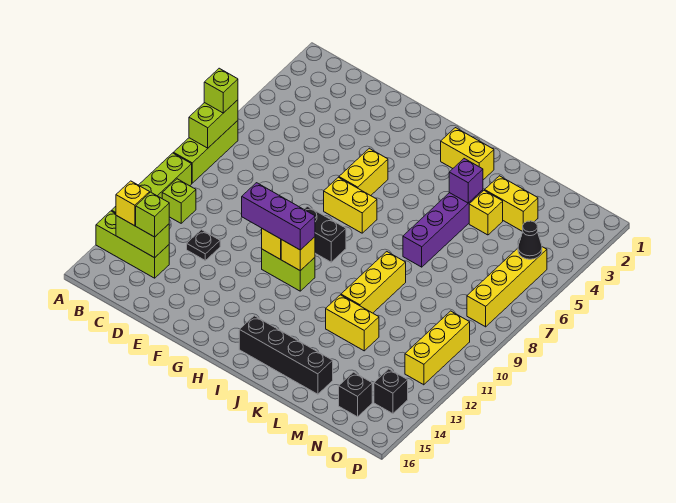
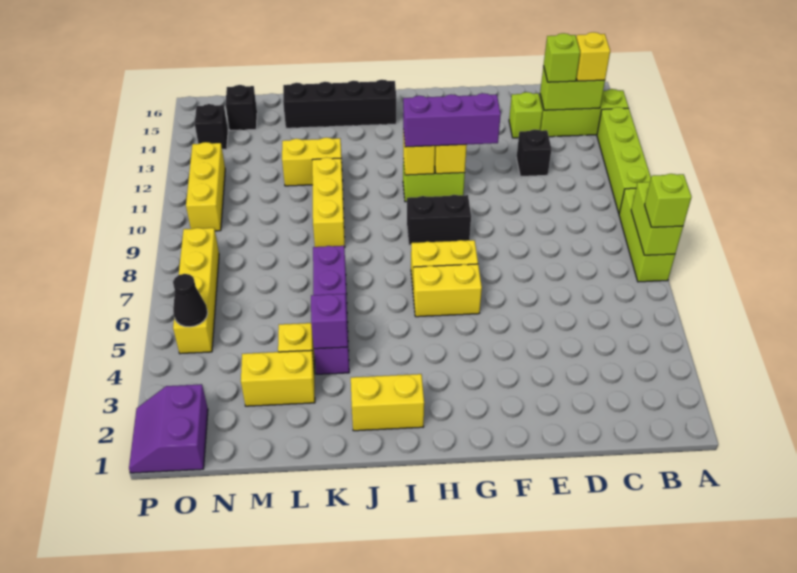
lime brick B11 level 1 -> lime brick D14 level 1
black plate D12 level 1 -> black brick D12 level 1
yellow brick G5:G6 level 1 -> yellow brick G6:H6 level 1
none -> purple slope O1:P2 level 1 top O

